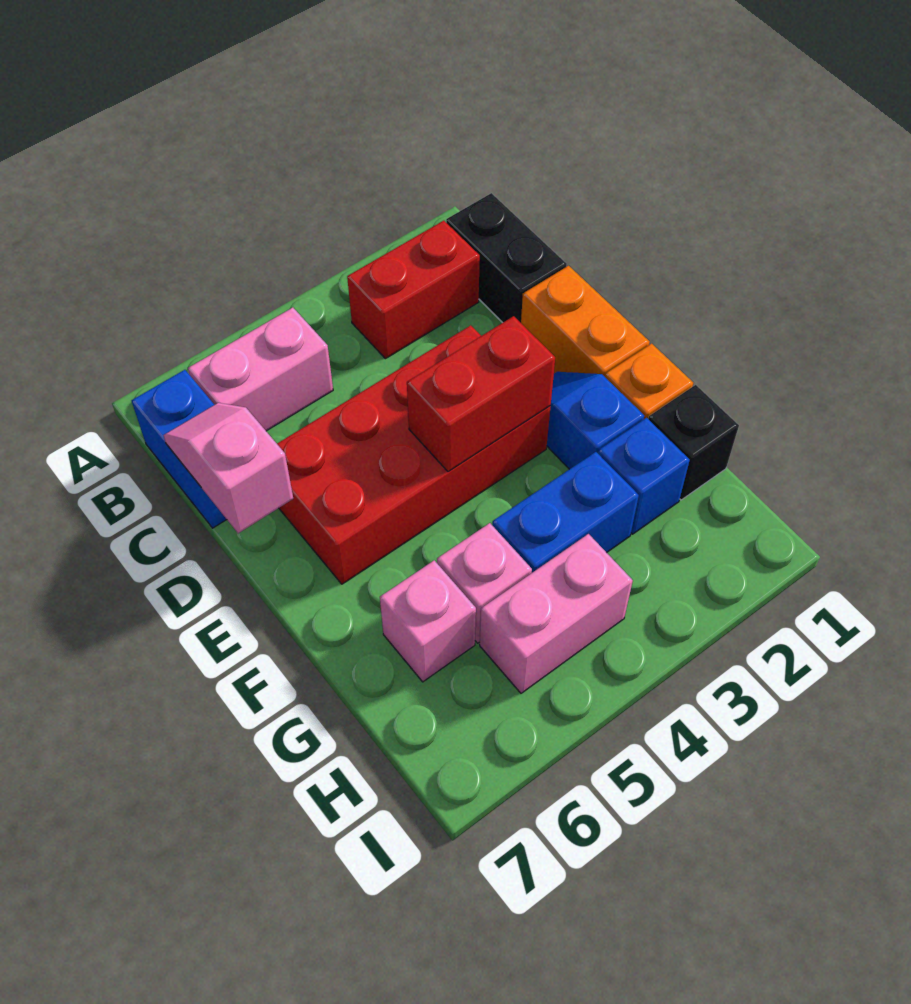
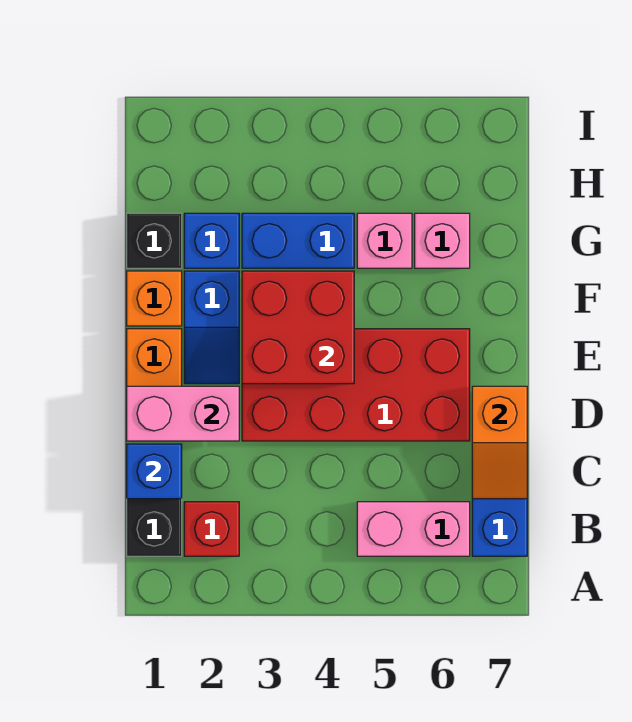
red brick B2:B3 level 1 -> red brick B2 level 1
none -> blue brick C1 level 2
pink slope C7:D7 level 2 top D -> orange slope C7:D7 level 2 top D
red brick E3:E4 level 2 -> red brick E3:F4 level 2
pink brick H4:H5 level 1 -> pink brick D1:D2 level 2

